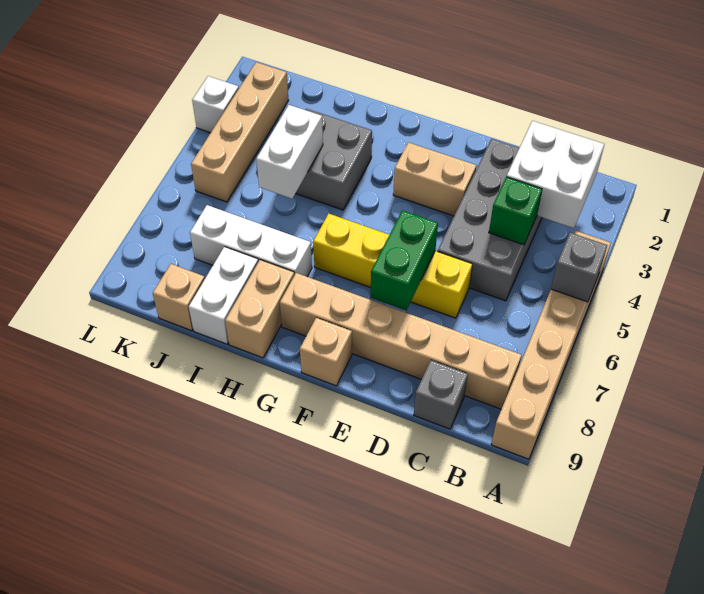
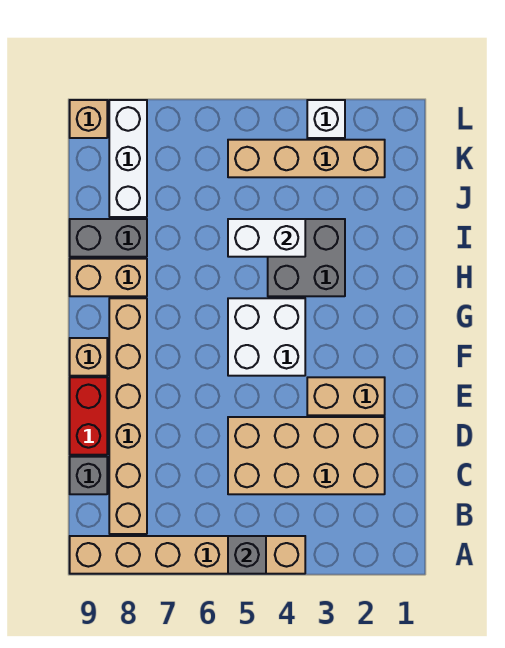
white brick B2:C3 level 2 -> white brick F4:G5 level 1
grey brick C2:D5 level 1 -> tan brick C2:D5 level 1
green brick C4 level 2 -> none
yellow brick D6:G6 level 1 -> none
none -> red brick D9:E9 level 1
tan brick E3:F3 level 1 -> tan brick E2:E3 level 1
green brick E6:E7 level 2 -> none
white brick H7:J7 level 1 -> white brick J8:L8 level 1
white brick I8:I9 level 1 -> grey brick I8:I9 level 1
tan brick J9 level 1 -> tan brick L9 level 1

